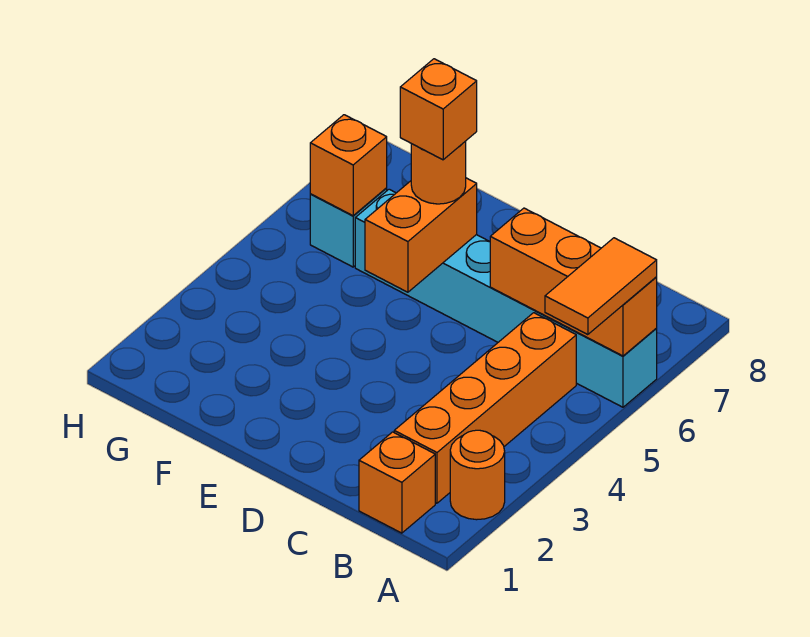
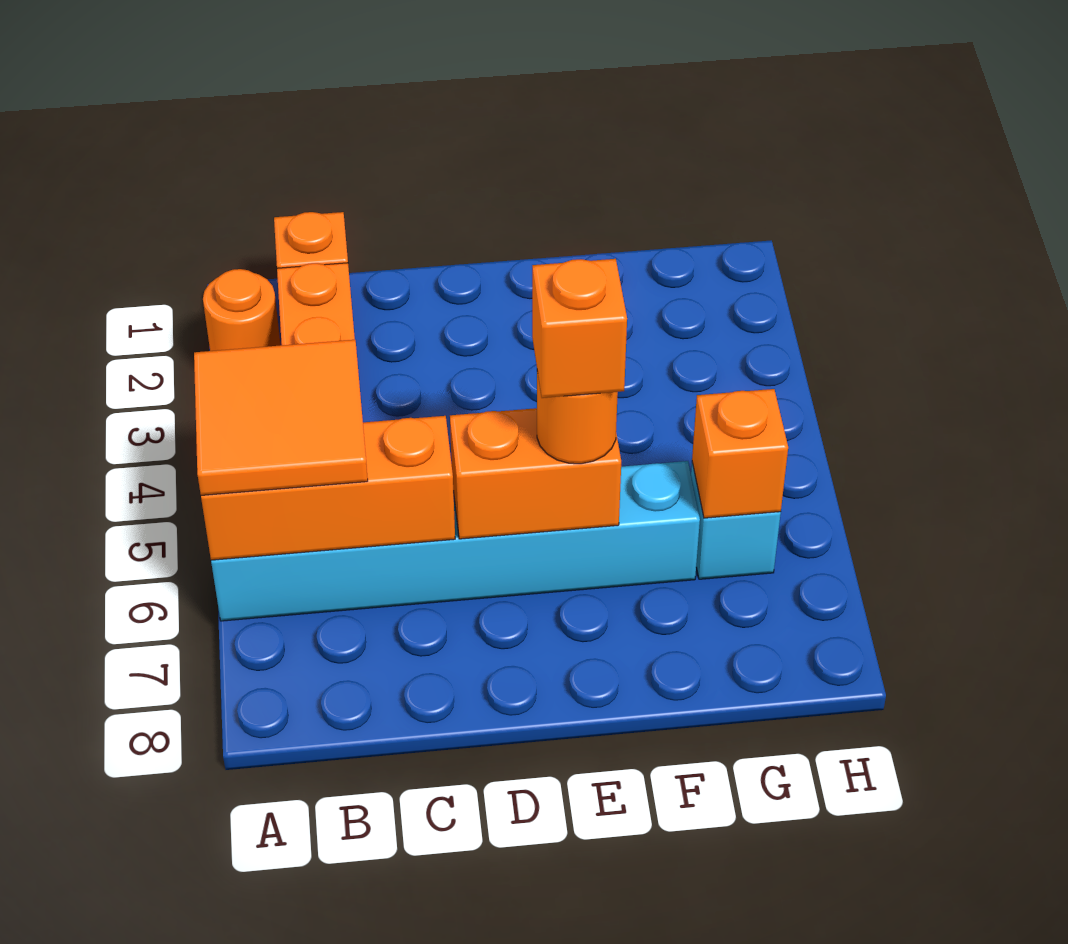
orange tile A5:A6 level 3 -> orange tile A5:B6 level 3
orange brick E5:E6 level 2 -> orange brick D6:E6 level 2

